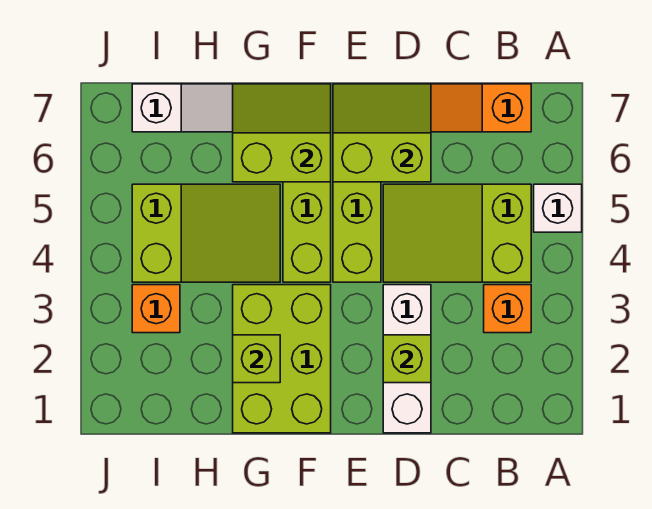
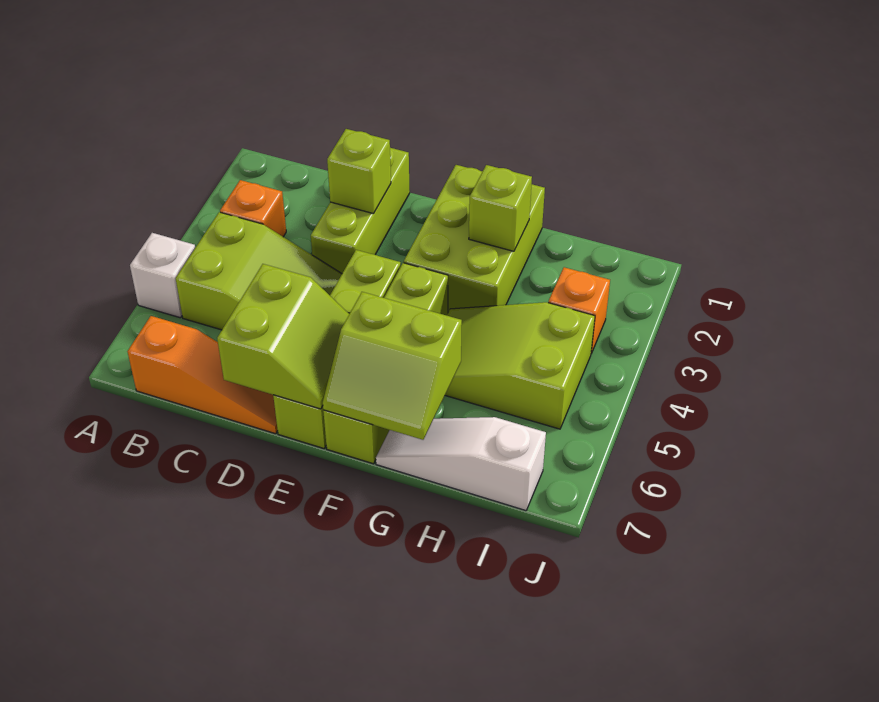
white brick D1:D3 level 1 -> lime brick D1:D3 level 1
lime slope D6:E7 level 2 top 6 -> lime slope D6:E7 level 2 top D

